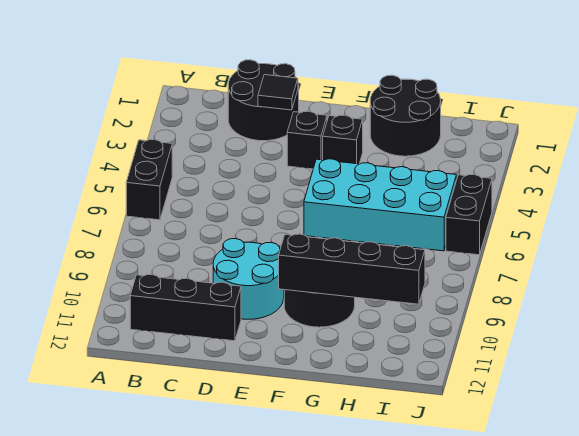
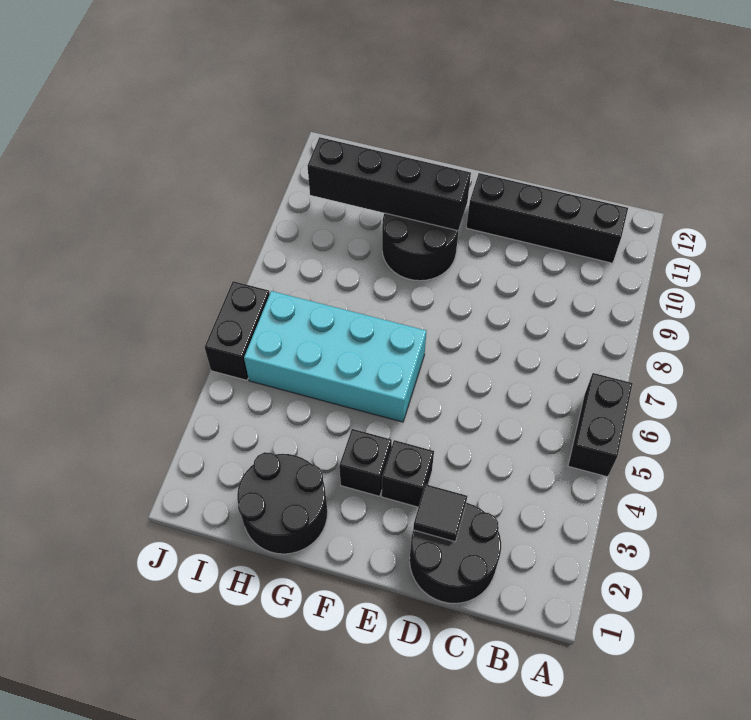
black brick B11:D11 level 1 -> black brick B11:E11 level 1
cyan round brick D9:E10 level 1 -> none

